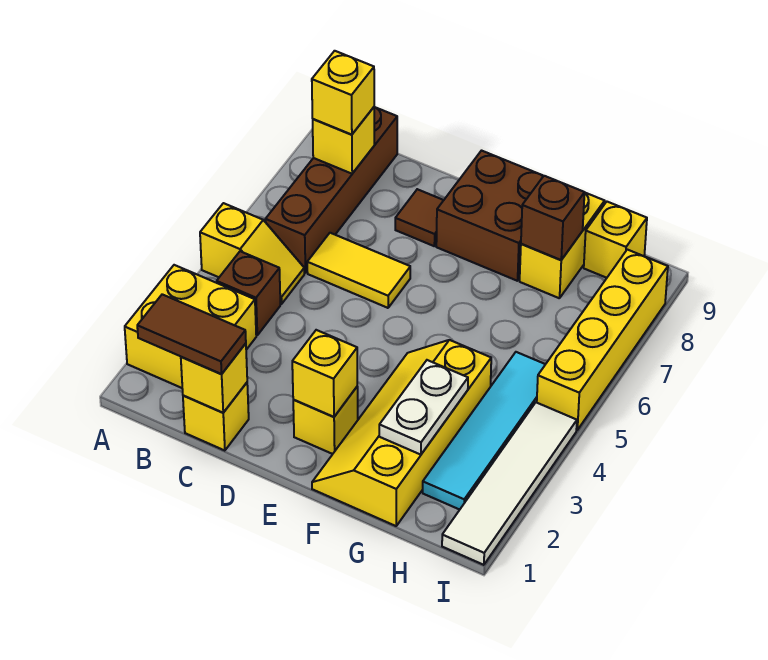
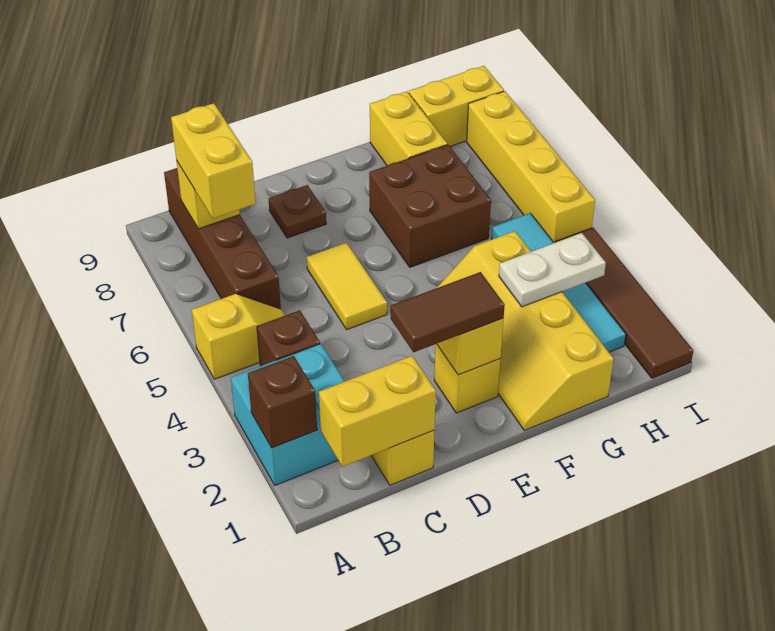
yellow brick A2:B3 level 1 -> cyan brick A2:B3 level 1
brown tile B1:C1 level 3 -> brown tile D2:E2 level 3
yellow brick B8 level 3 -> yellow brick B7:B8 level 3
yellow brick C1 level 2 -> yellow brick B1:C1 level 2
yellow tile C6:D6 level 1 -> yellow tile D5:D6 level 1
brown tile D8 level 1 -> brown plate D8 level 1
brown brick E8:F9 level 1 -> brown brick F6:G7 level 1
white plate G2:G3 level 2 -> white plate G3:H3 level 2
brown brick G8 level 2 -> brown brick A2 level 2
yellow brick H9 level 1 -> yellow brick H9:I9 level 1
white tile I1:I4 level 1 -> brown tile I1:I4 level 1

